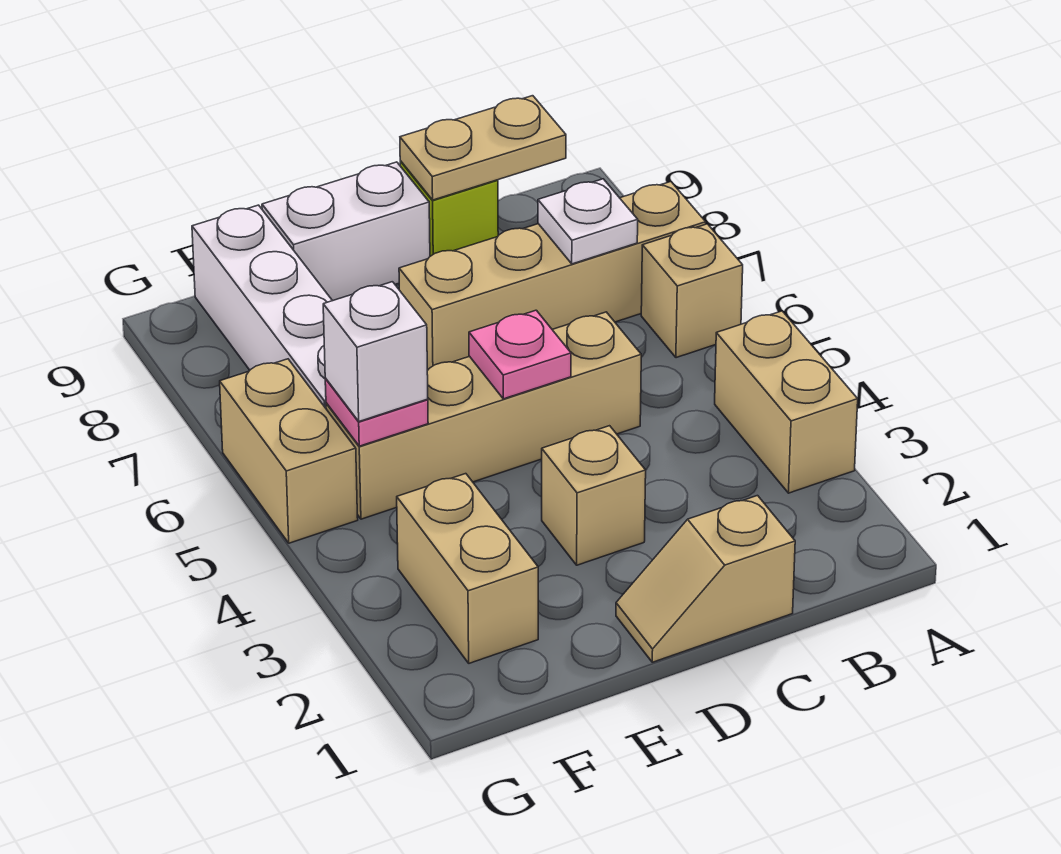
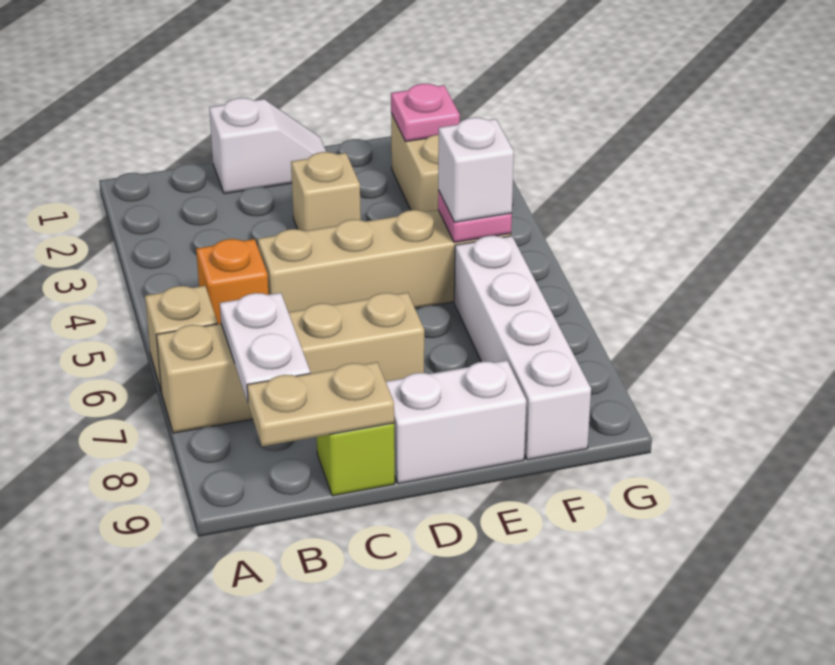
tan brick A3:A4 level 1 -> none
none -> orange brick B5 level 1
white plate B7 level 2 -> white plate B7:B8 level 2
tan slope C1:D1 level 1 top C -> white slope C1:D1 level 1 top C
pink plate D5 level 2 -> pink plate F2 level 2
tan brick G5:G6 level 1 -> none

